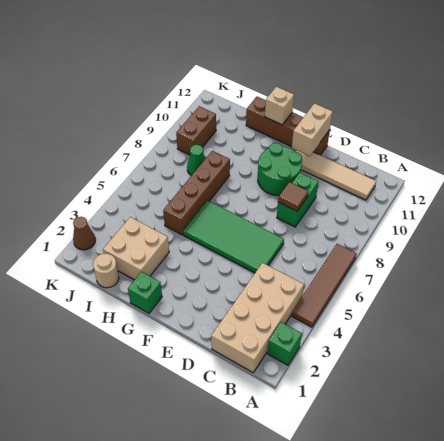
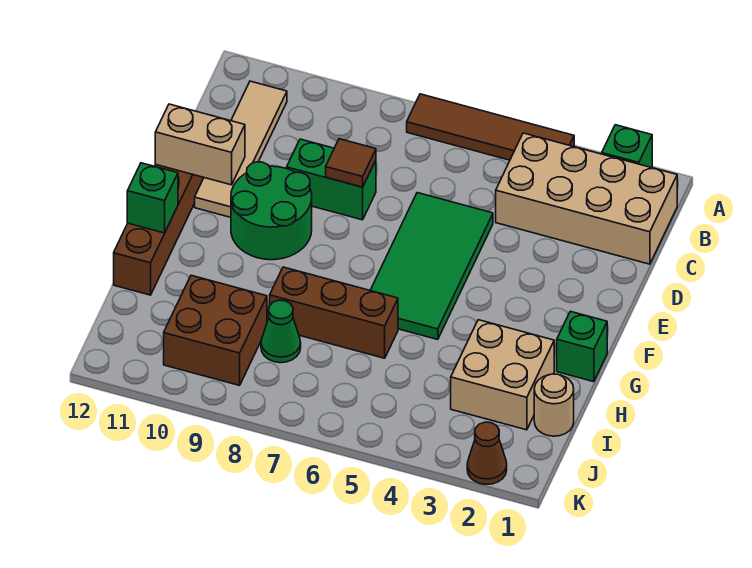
tan brick G12 level 2 -> green brick G12 level 2
brown brick H5:H8 level 1 -> brown brick H6:H8 level 1
brown brick J9:J10 level 1 -> brown brick I9:J10 level 1

